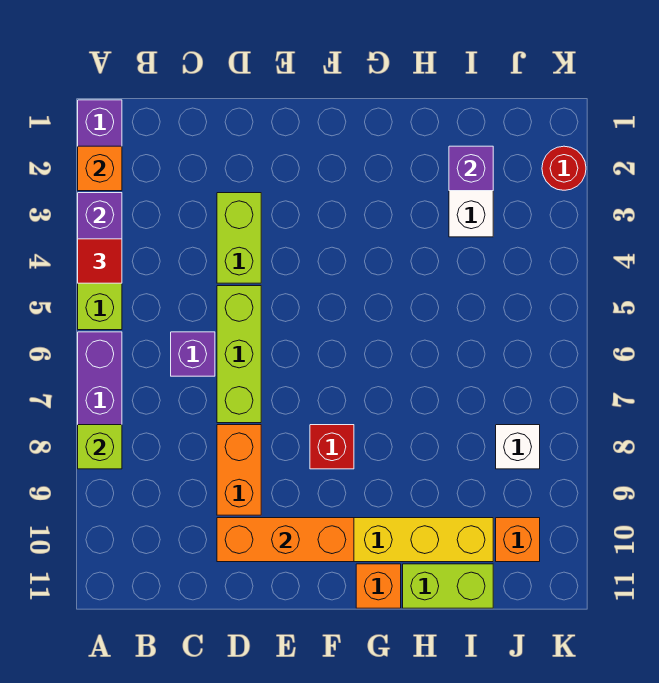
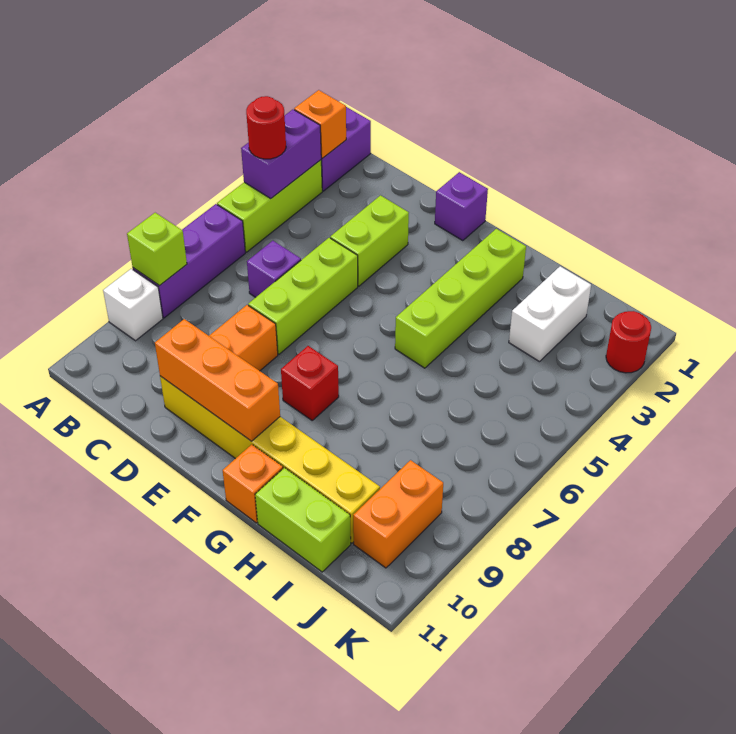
red tile A4 level 3 -> red round brick A4 level 3
none -> lime brick G2:G5 level 1
purple brick I2 level 2 -> purple brick E1 level 1
white brick J8 level 1 -> white brick A9 level 1
orange brick J10 level 1 -> orange brick J9:J10 level 1

